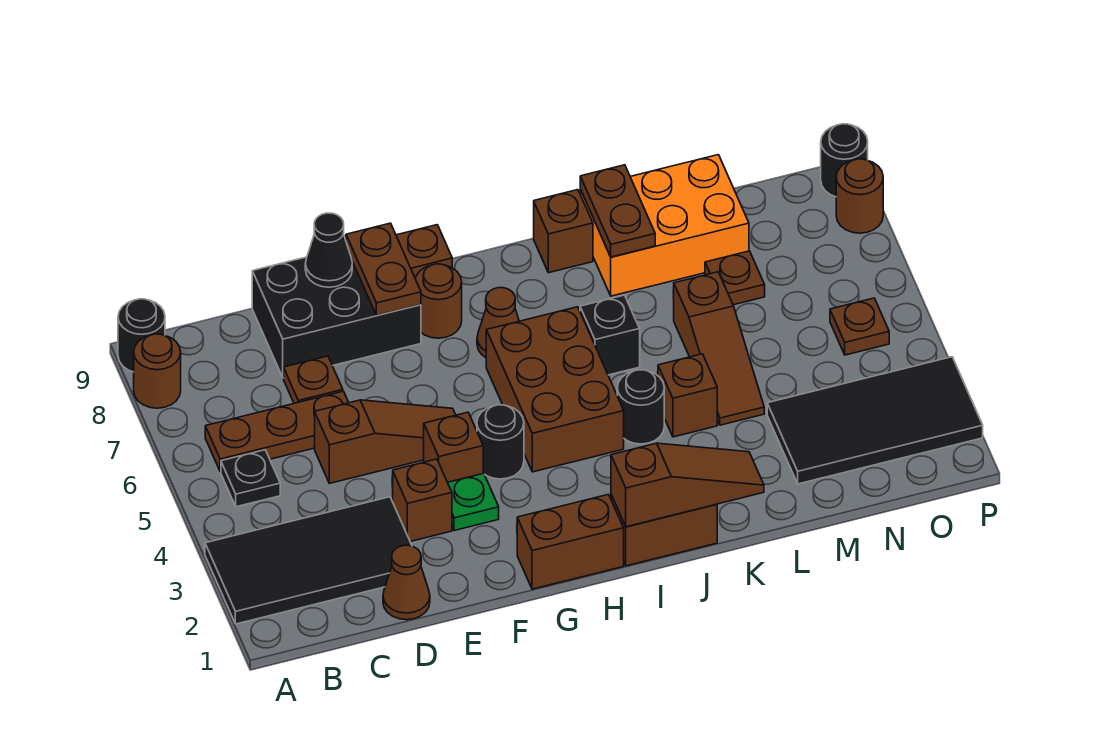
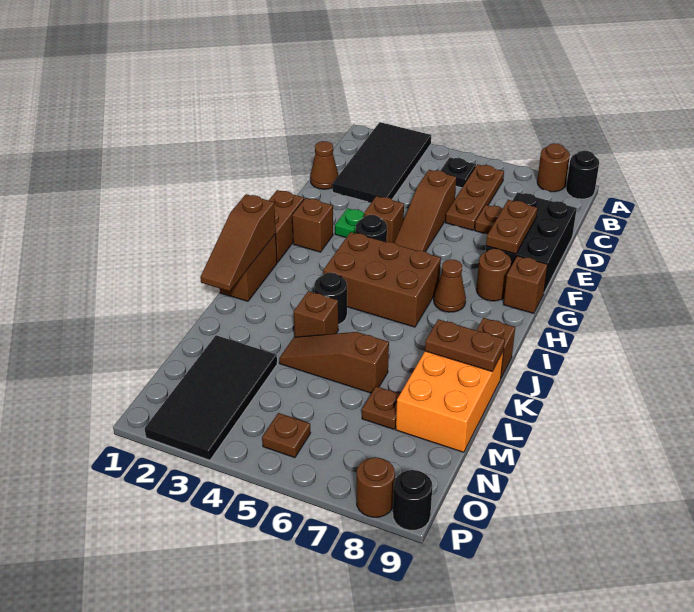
brown brick E3 level 1 -> brown brick G2 level 1
black cone E9 level 2 -> none
brown plate F8:F9 level 2 -> brown plate E8:F8 level 2
black brick J6 level 1 -> none

